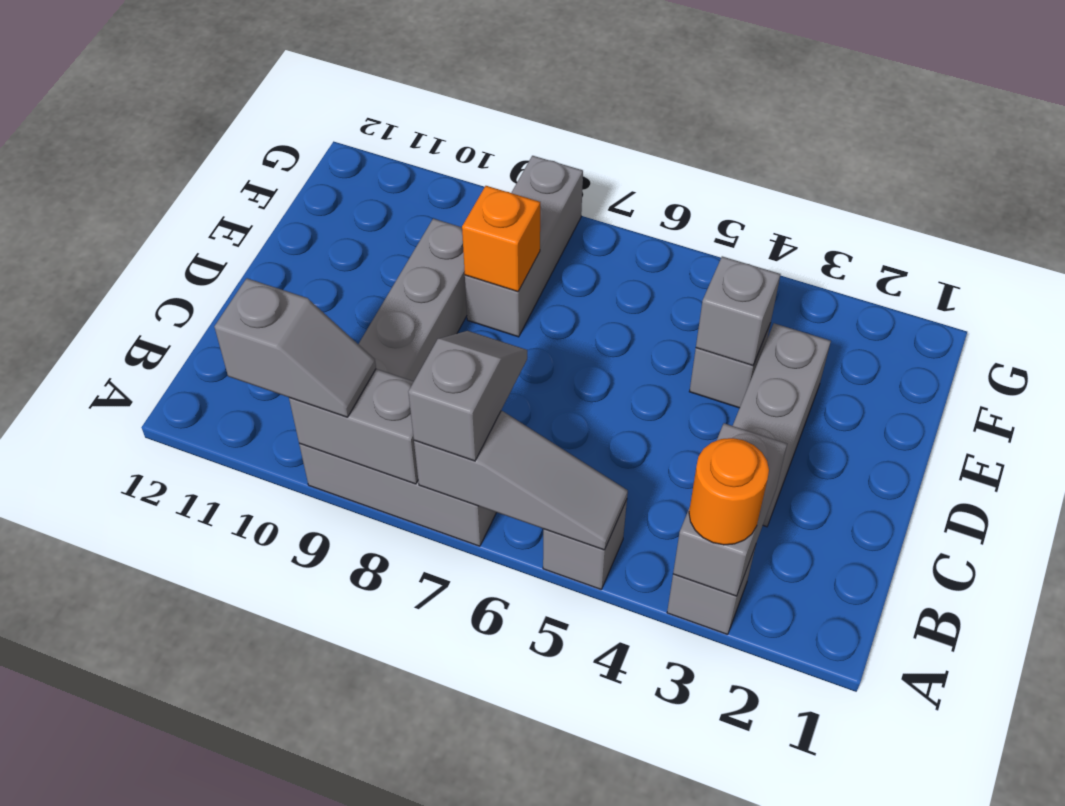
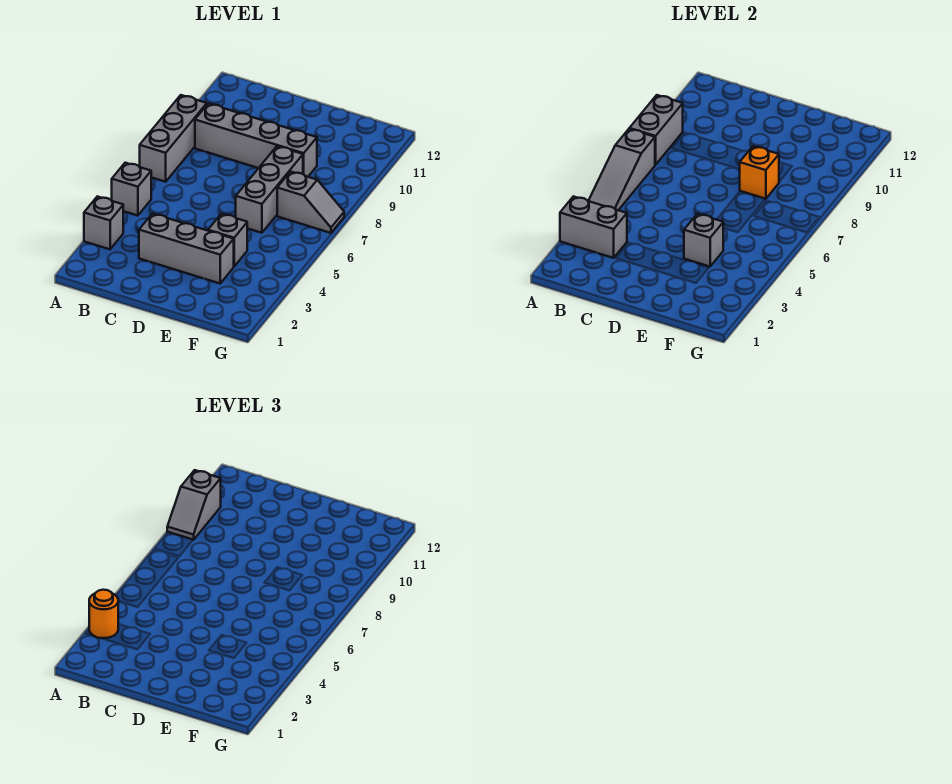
grey slope A7:B7 level 3 top A -> grey slope F7:G7 level 1 top F
grey brick E8:G8 level 1 -> grey brick E6:E8 level 1

